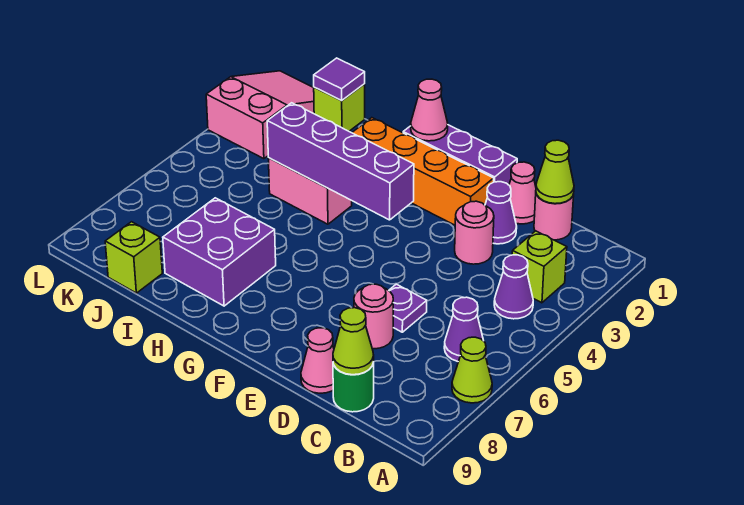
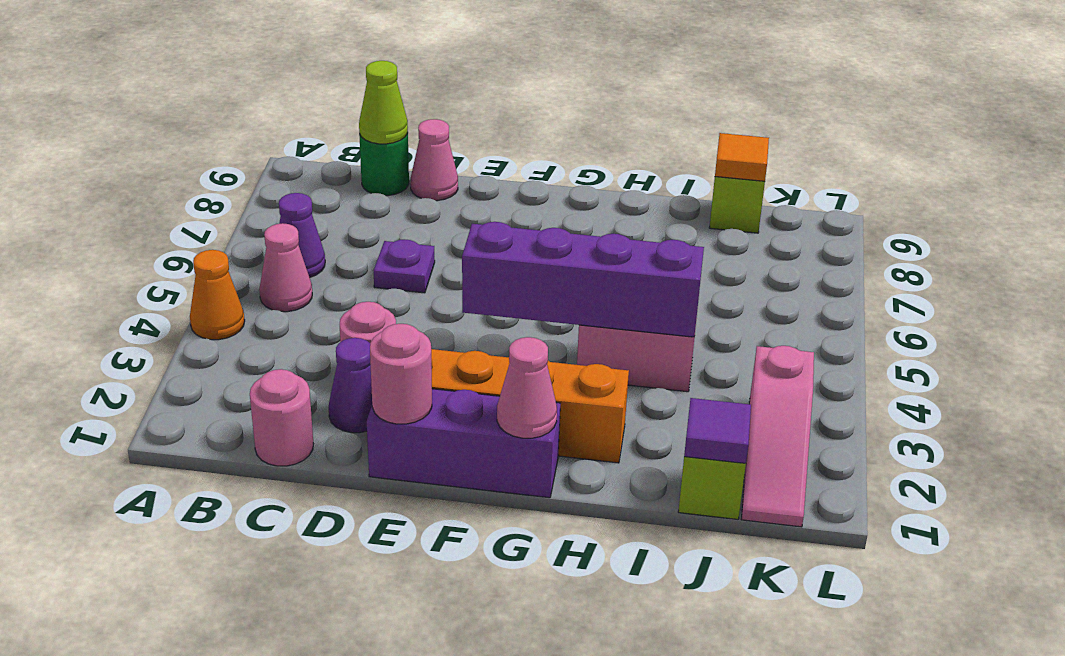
none -> orange cone A4 level 1
lime cone A7 level 1 -> none
lime brick B3 level 1 -> none
purple cone B4 level 1 -> none
lime cone C1 level 2 -> none
pink cone D1 level 1 -> pink cone B5 level 1
pink round brick D7 level 1 -> pink round brick E1 level 2
purple brick H7:I8 level 1 -> none
none -> orange tile J9 level 2
pink slope K1:L3 level 1 top 3 -> pink slope K1:K3 level 1 top 3

